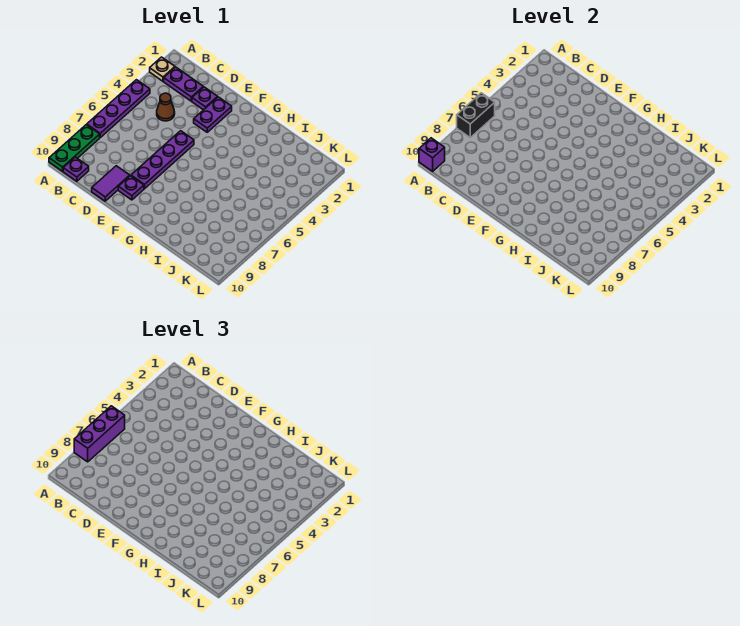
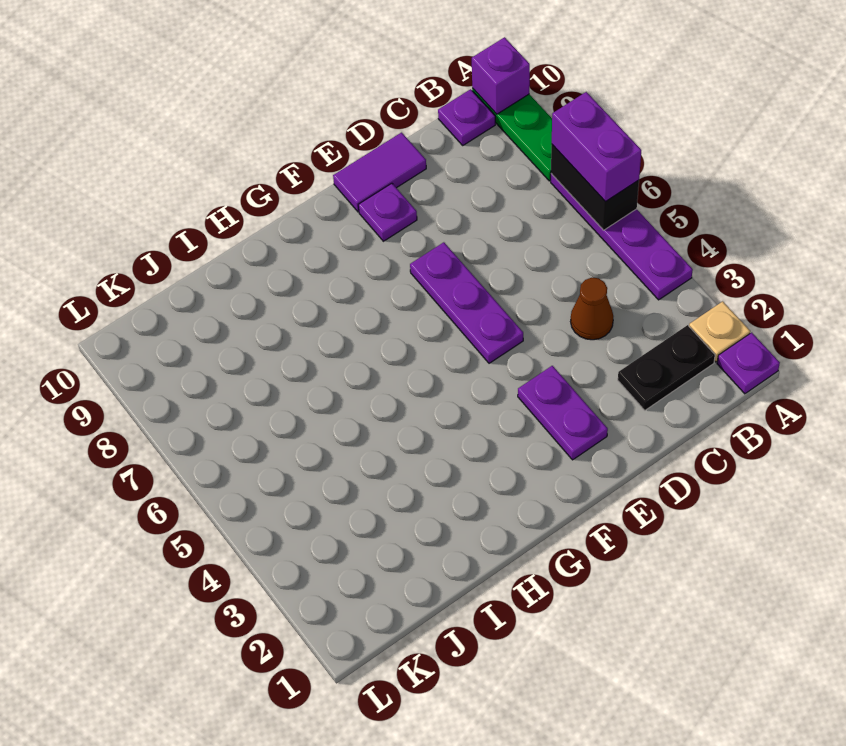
purple brick A6:A8 level 3 -> purple brick A6:A7 level 3
purple plate B2:C2 level 1 -> black plate B2:C2 level 1
purple plate D2 level 1 -> purple plate A1 level 1
purple tile D9:D10 level 1 -> purple tile D10:E10 level 1
purple plate E5:E8 level 1 -> purple plate E5:E7 level 1

